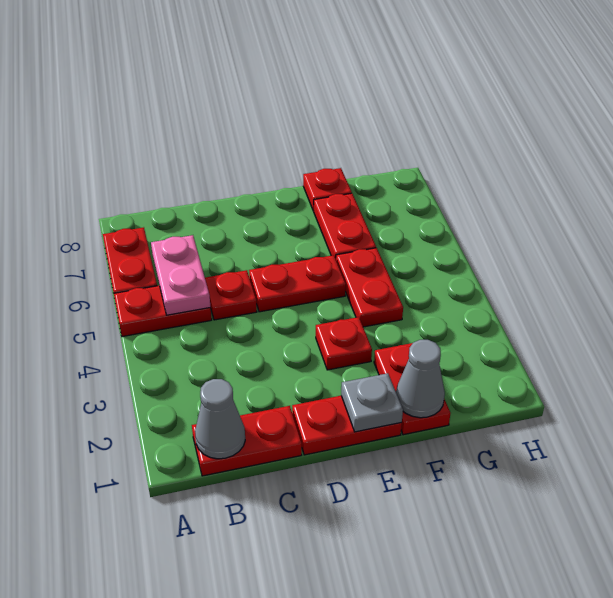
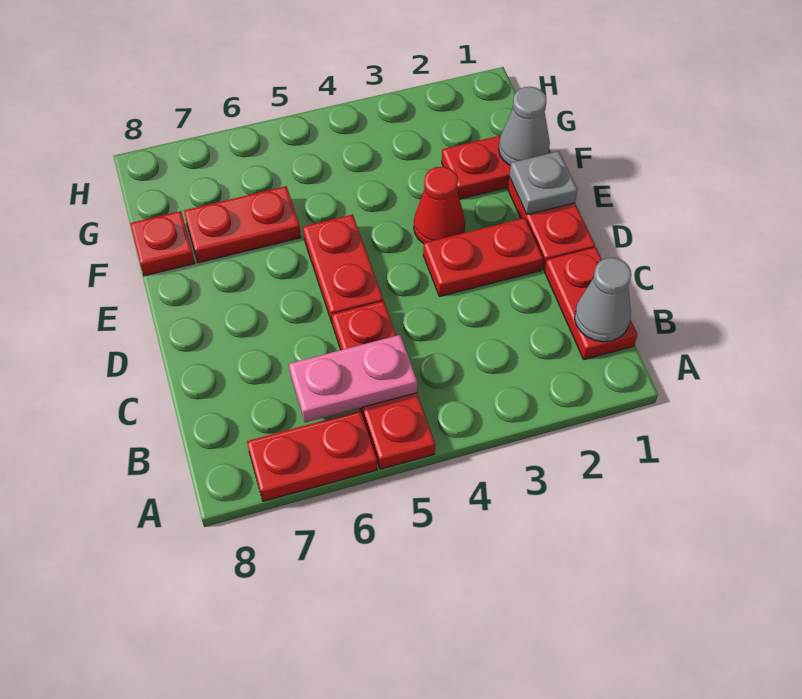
red plate E3 level 1 -> red cone E3 level 1
red plate F4:F5 level 1 -> red plate D2:D3 level 1

